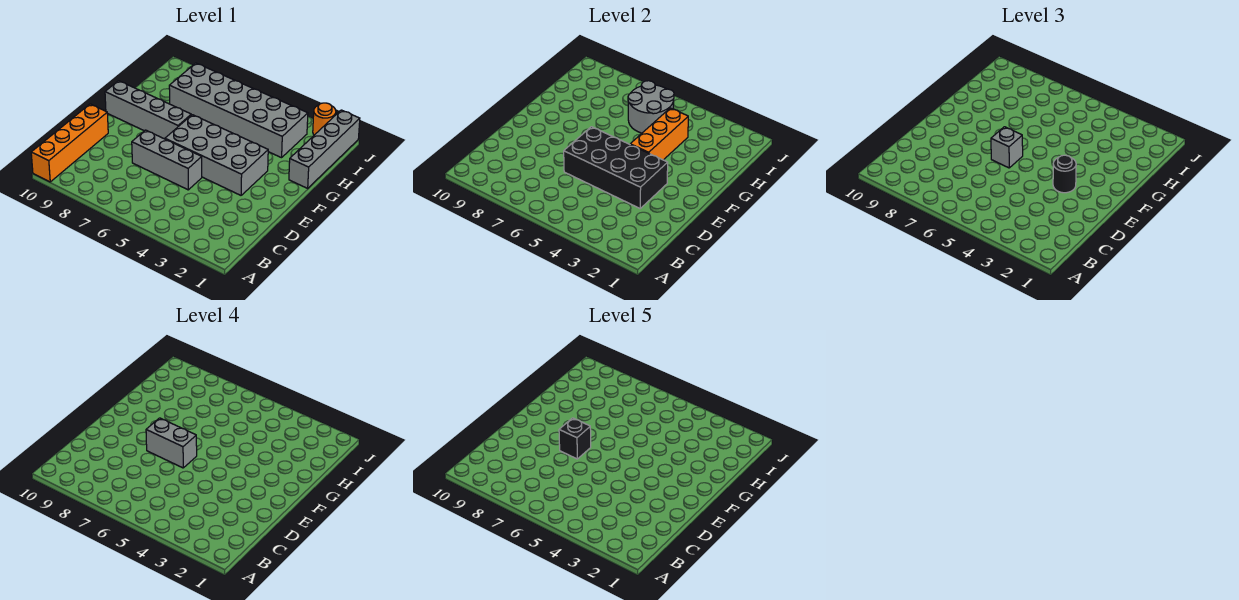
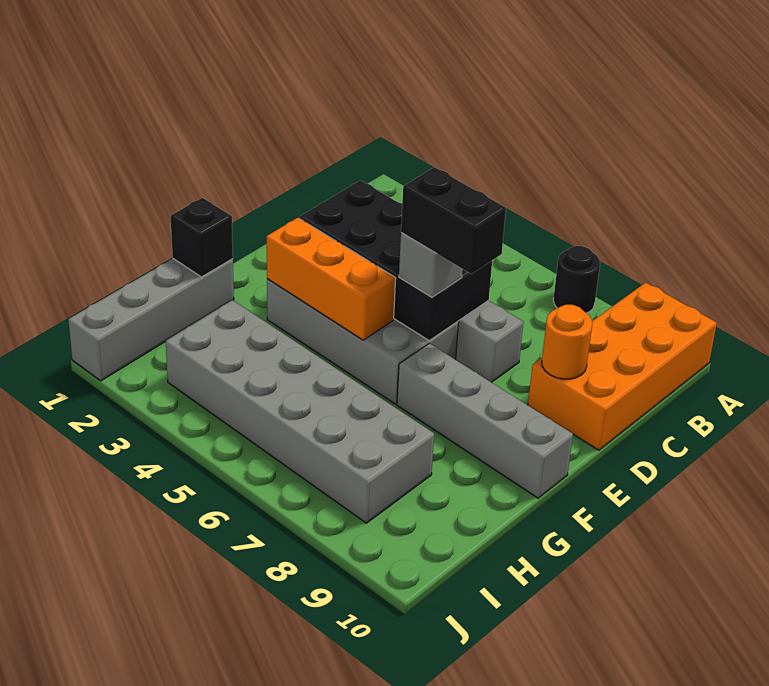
orange brick A10:D10 level 1 -> orange brick A9:D10 level 1
black round brick E3 level 3 -> black round brick A7 level 1
grey brick E6:E7 level 4 -> black brick E6:E7 level 4
black brick E7 level 5 -> black brick G1 level 2
orange brick F4:H4 level 2 -> orange brick F3:F5 level 2
grey round brick H5:I6 level 2 -> none
orange round brick J2 level 1 -> orange round brick D9 level 2

